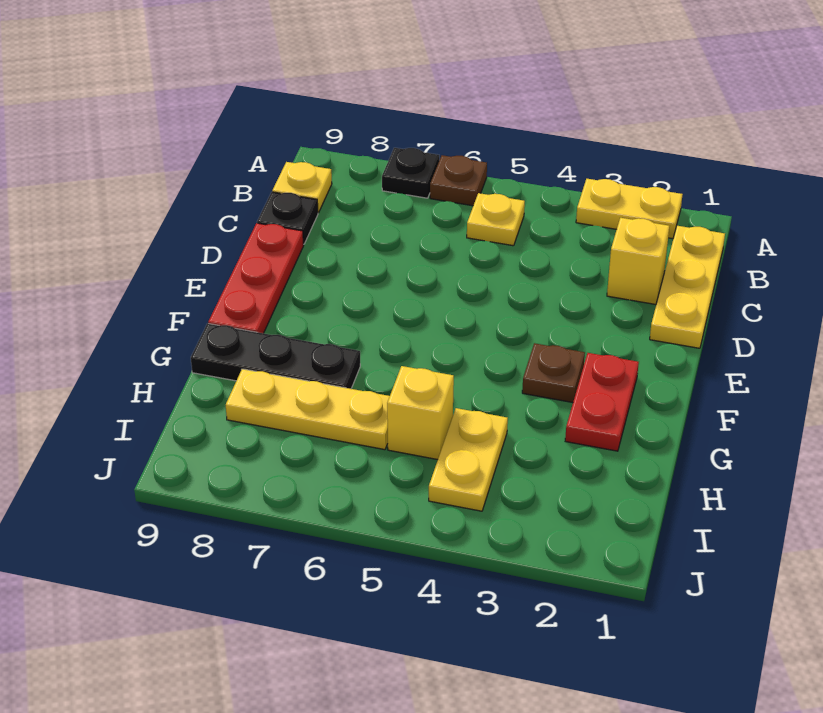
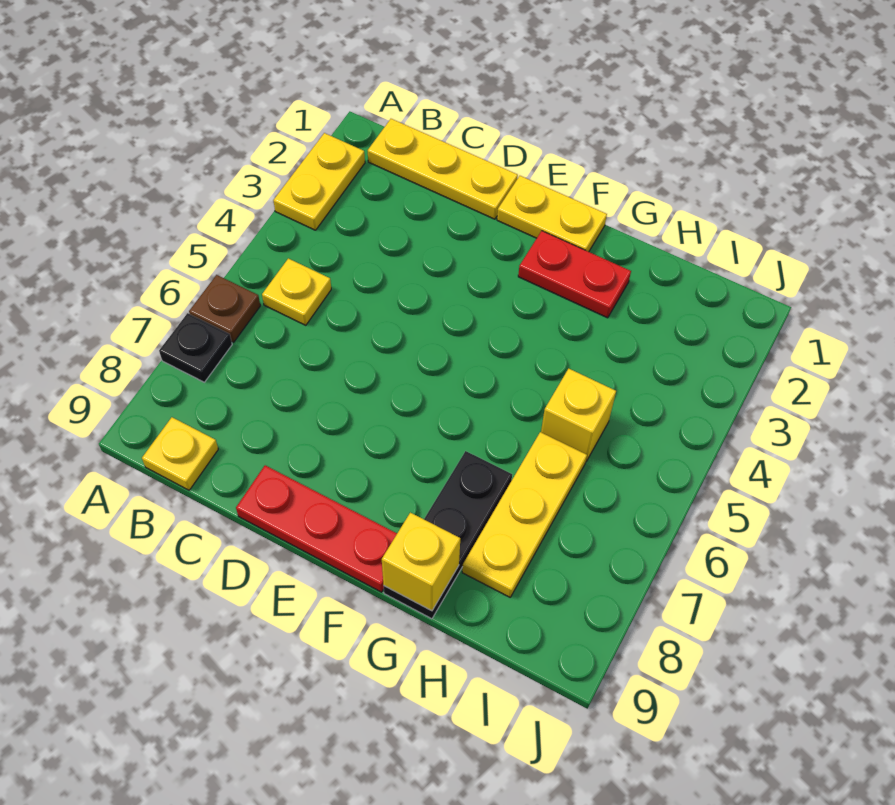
yellow brick C2 level 1 -> yellow brick G9 level 2
black plate C9 level 1 -> none
brown plate F3 level 1 -> none
yellow plate H4:I4 level 1 -> yellow plate E1:F1 level 1

